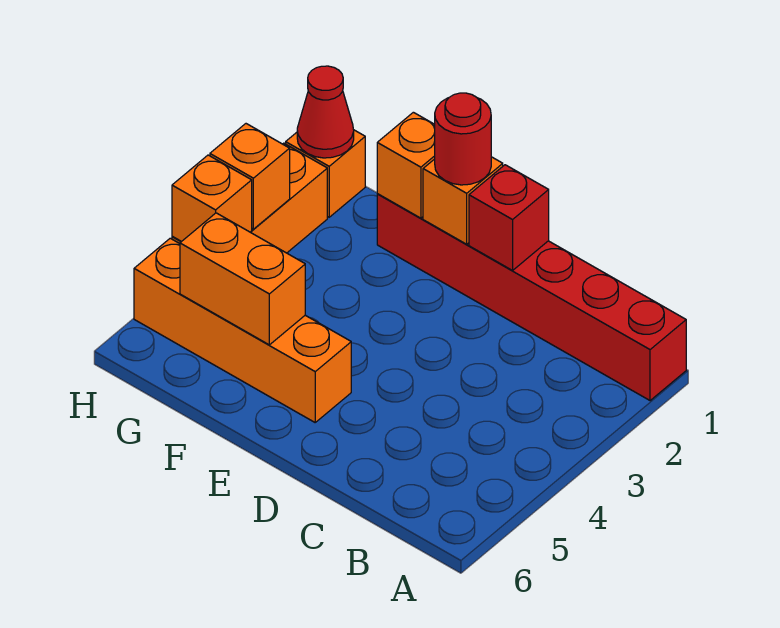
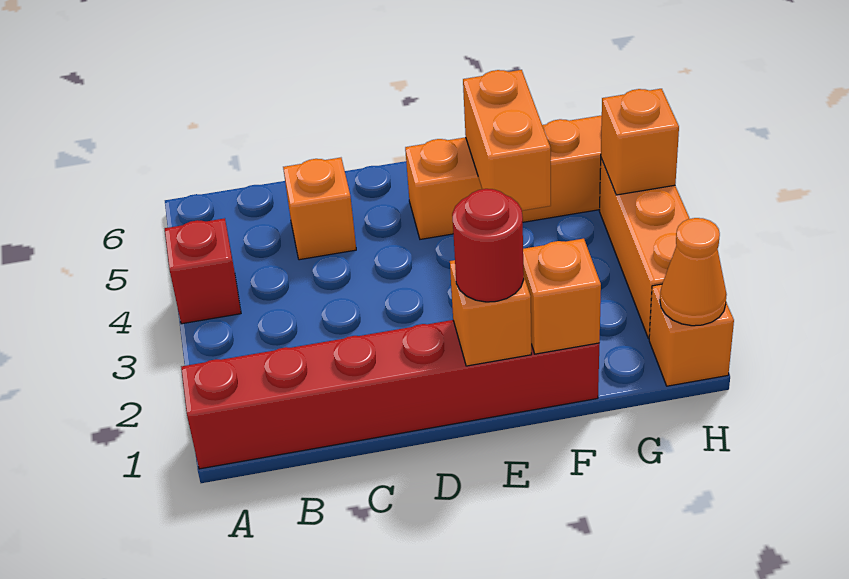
red brick D1 level 2 -> red brick A4 level 1
orange brick F5:G5 level 2 -> orange brick F4:F5 level 2
red cone H1 level 2 -> orange cone H1 level 2
orange brick H3 level 2 -> orange brick C5 level 1

